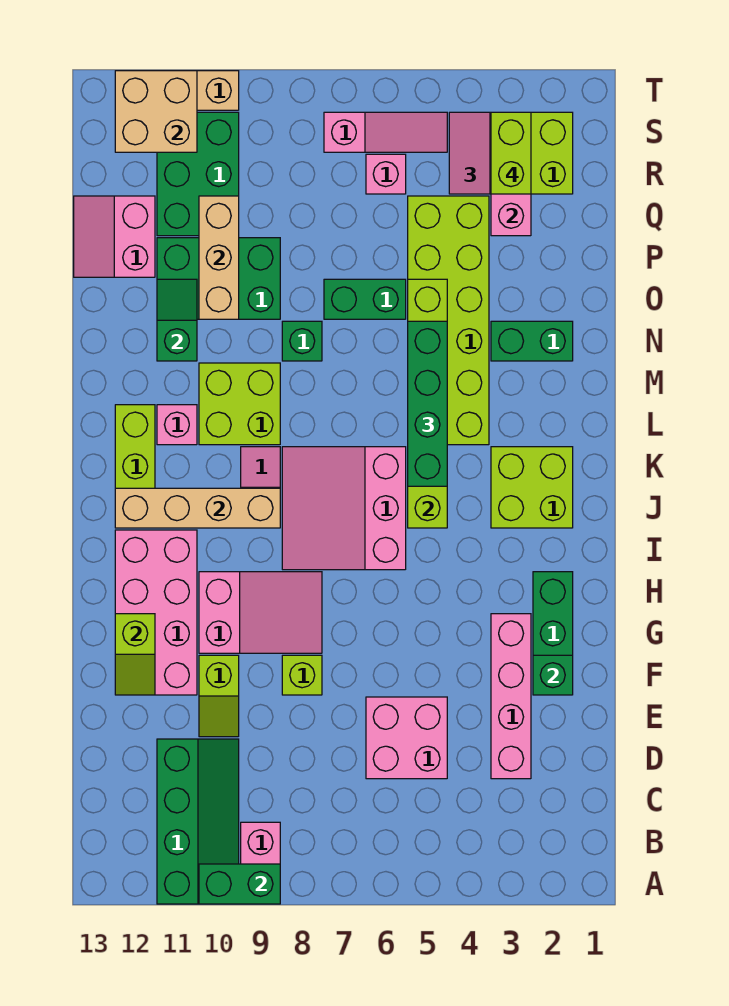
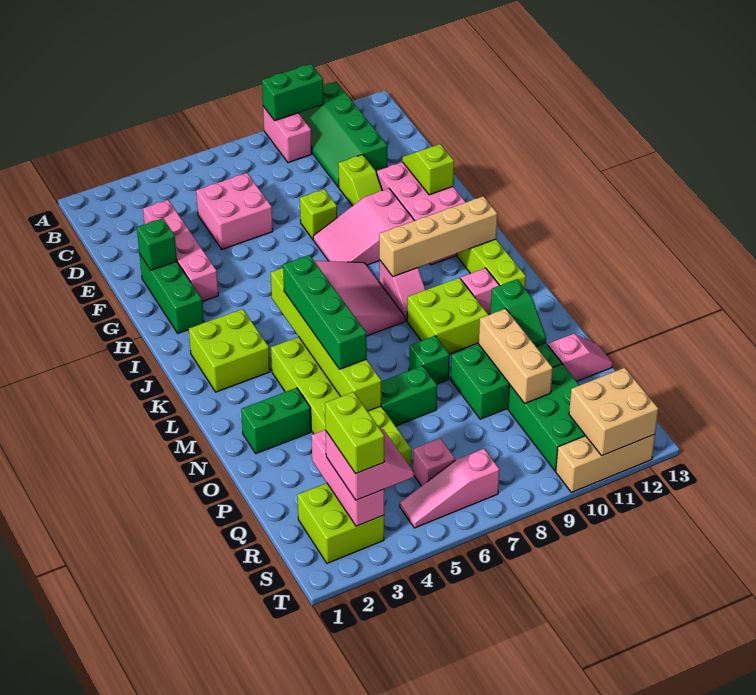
lime slope E10:F10 level 1 top F -> lime slope E10:F10 level 1 top E
pink slope P12:Q13 level 1 top 12 -> pink slope P12:P13 level 1 top 12

